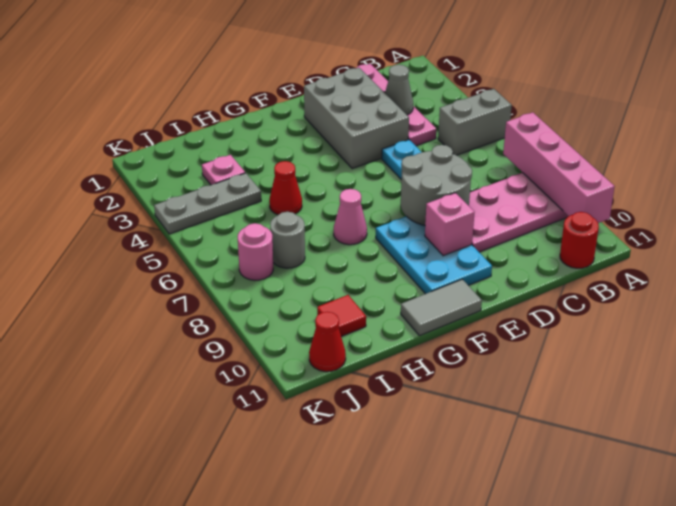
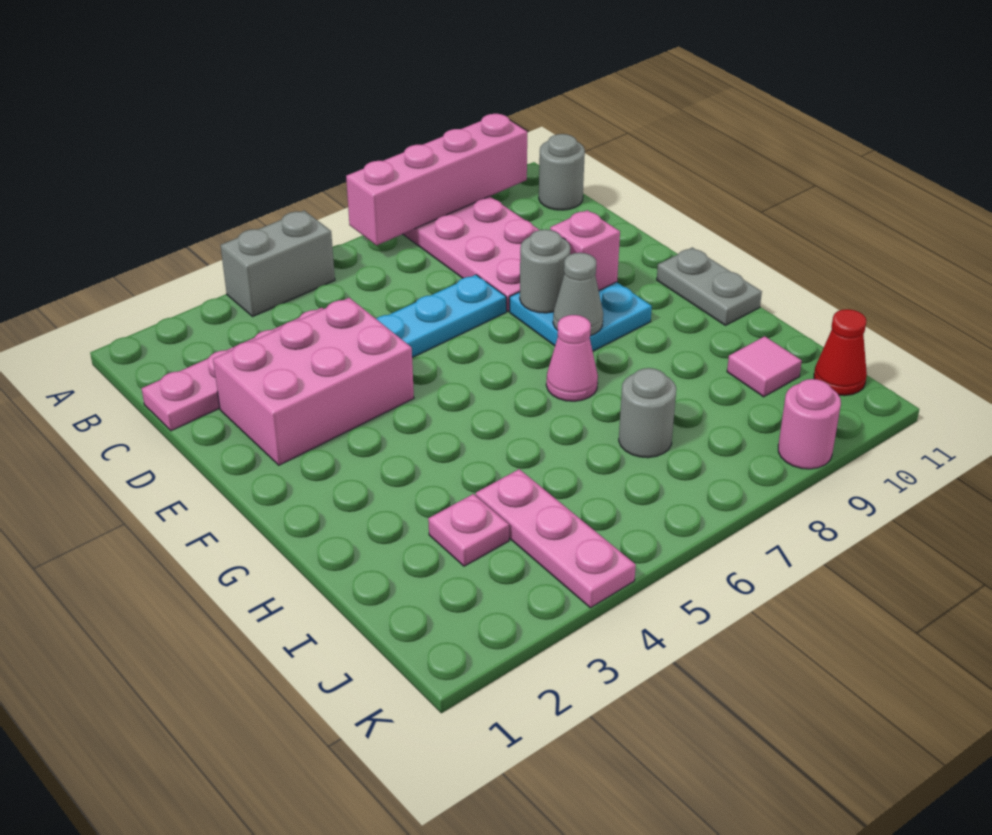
grey brick A5:B5 level 1 -> grey brick A4:A5 level 1
red round brick B11 level 1 -> grey round brick B11 level 1
grey cone C3 level 2 -> grey cone F8 level 2
grey brick D2:E4 level 1 -> pink brick D2:E4 level 1
grey round brick D7:E8 level 2 -> grey round brick E8 level 2
cyan plate E8:F10 level 1 -> cyan plate E8:F9 level 1
grey tile F11:G11 level 1 -> grey plate F11:G11 level 1
red cone H5 level 1 -> none
grey plate I4:K4 level 1 -> pink plate I4:K4 level 1
red tile I10 level 1 -> pink tile I10 level 1
pink round brick J7 level 1 -> pink round brick K9 level 1

